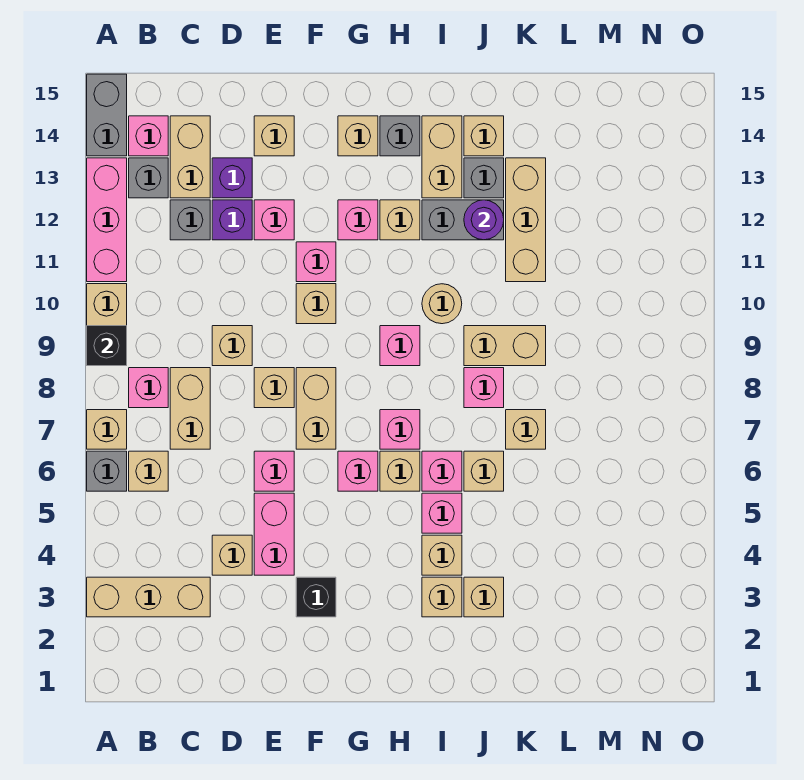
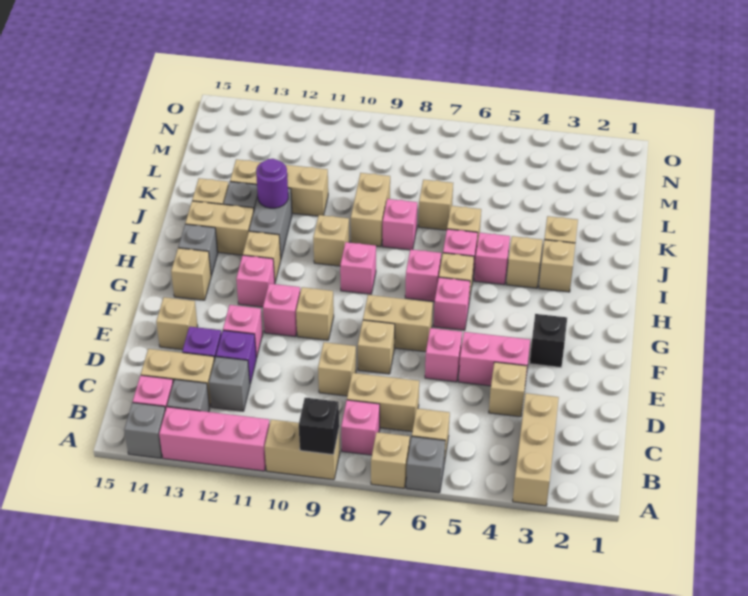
grey brick A14:A15 level 1 -> grey brick A14 level 1
tan round brick I10 level 1 -> tan brick I10 level 1

